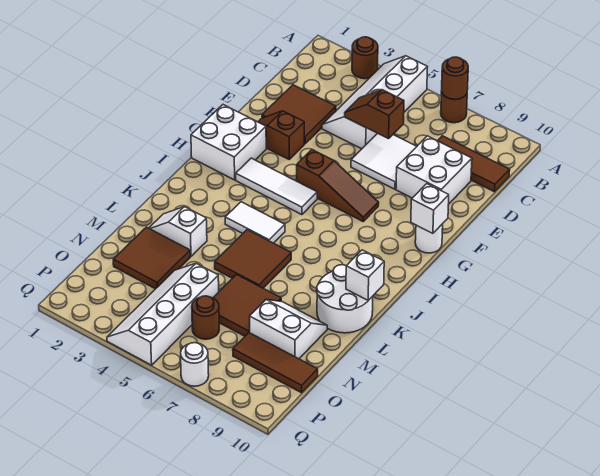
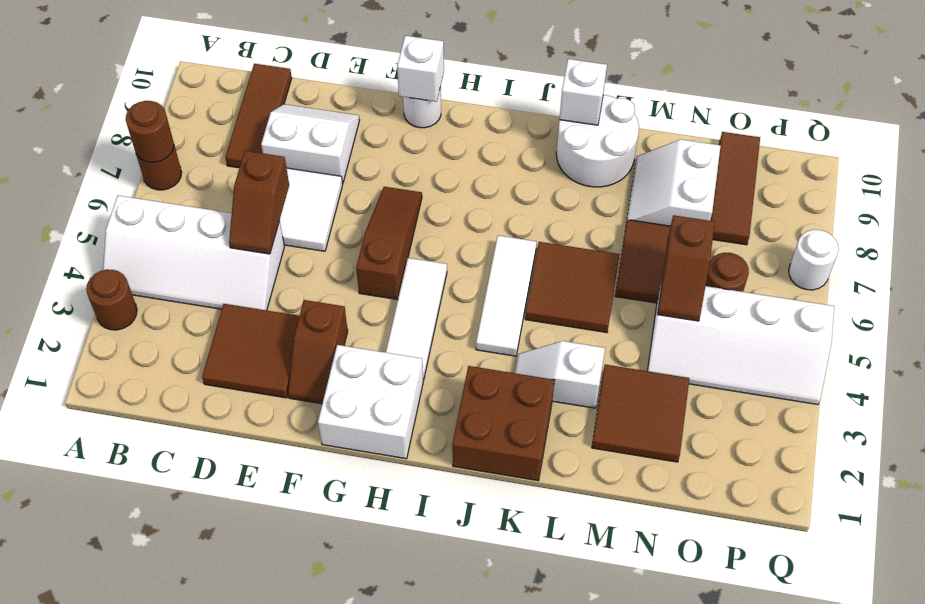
white brick D8:E9 level 1 -> white slope D8:E9 level 1 top 8
none -> brown brick J1:K2 level 1
white tile J4:J5 level 1 -> white tile J4:J6 level 1
white slope L2:L3 level 1 top 3 -> white slope K3:L3 level 1 top L
none -> brown slope N5:N6 level 2 top 6

